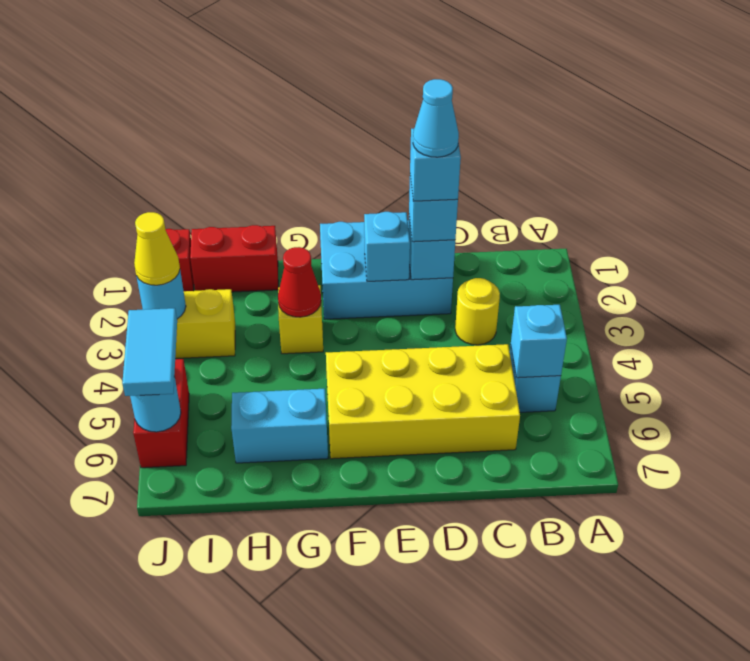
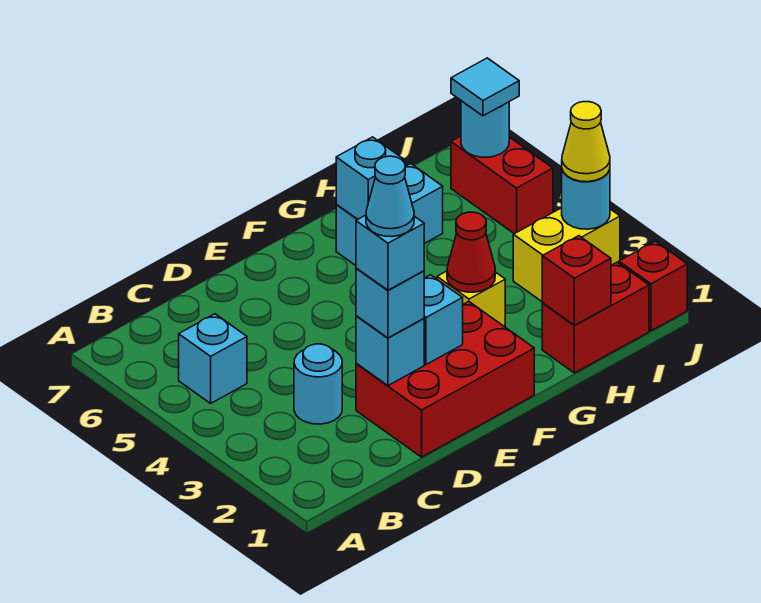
cyan brick B5 level 2 -> cyan brick G6 level 2
yellow round brick C3 level 1 -> cyan round brick C3 level 1
yellow brick C5:F6 level 1 -> none
cyan brick D1:F2 level 1 -> red brick D1:F2 level 1
none -> red brick H1 level 2
cyan tile J5:J6 level 3 -> cyan tile J6 level 3

